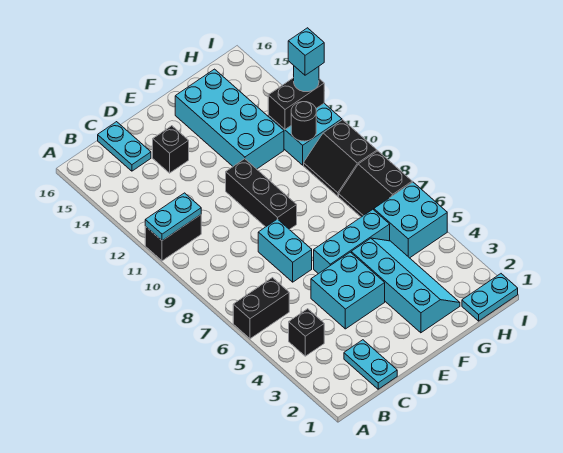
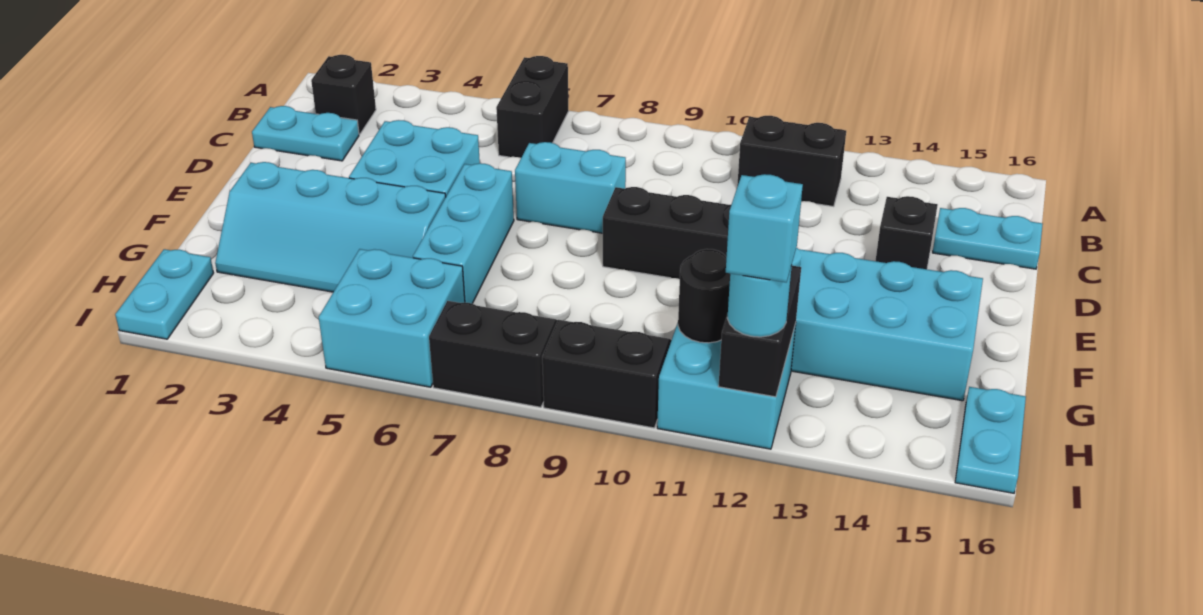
black brick A11:B11 level 1 -> black brick B11:B12 level 1
cyan plate A11:B11 level 2 -> cyan plate H16:I16 level 1
black brick B4 level 1 -> black brick B2 level 1

